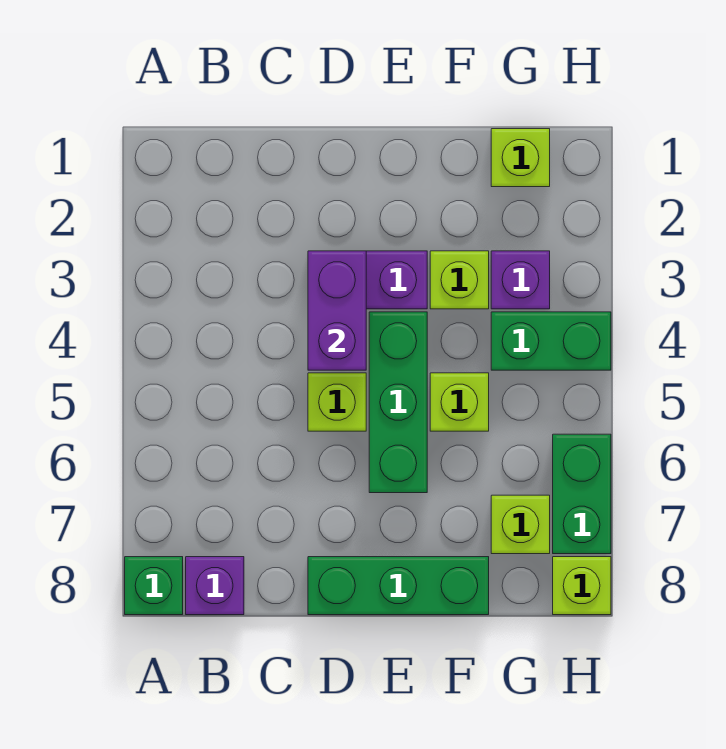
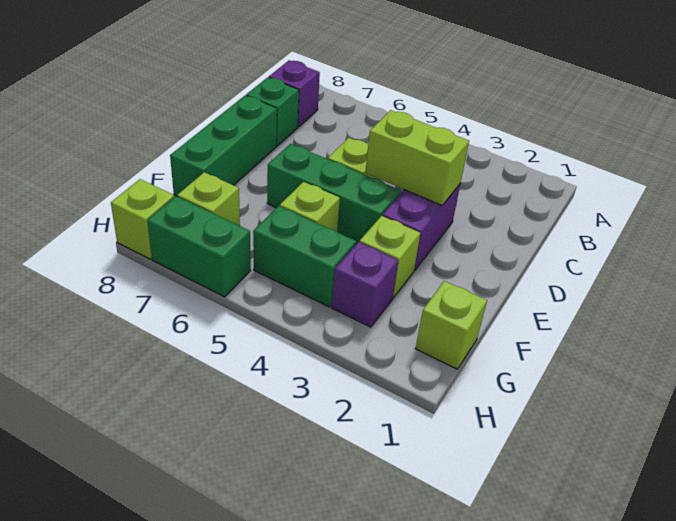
green brick A8 level 1 -> green brick C8 level 1
purple brick D3:D4 level 2 -> lime brick D3:D4 level 2
green brick G4:H4 level 1 -> green brick G4:G5 level 1

